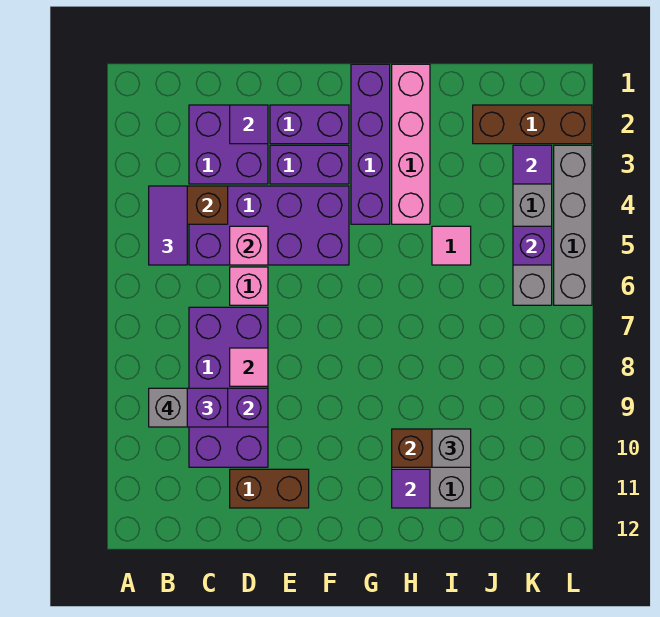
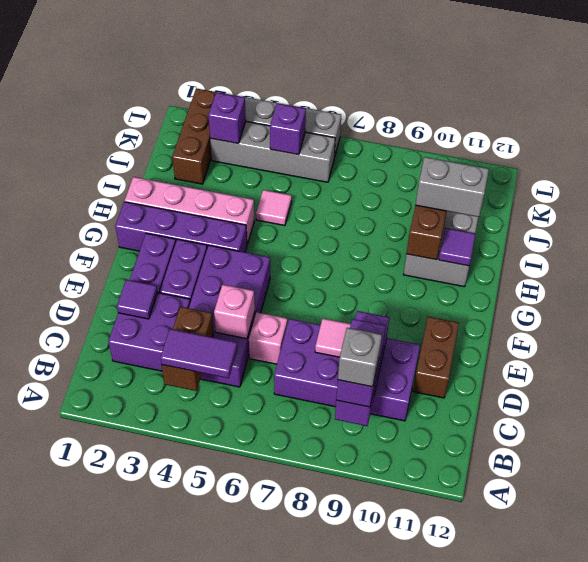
grey brick I10 level 3 -> grey brick I10:I11 level 3
purple tile K3 level 2 -> purple brick K3 level 2

